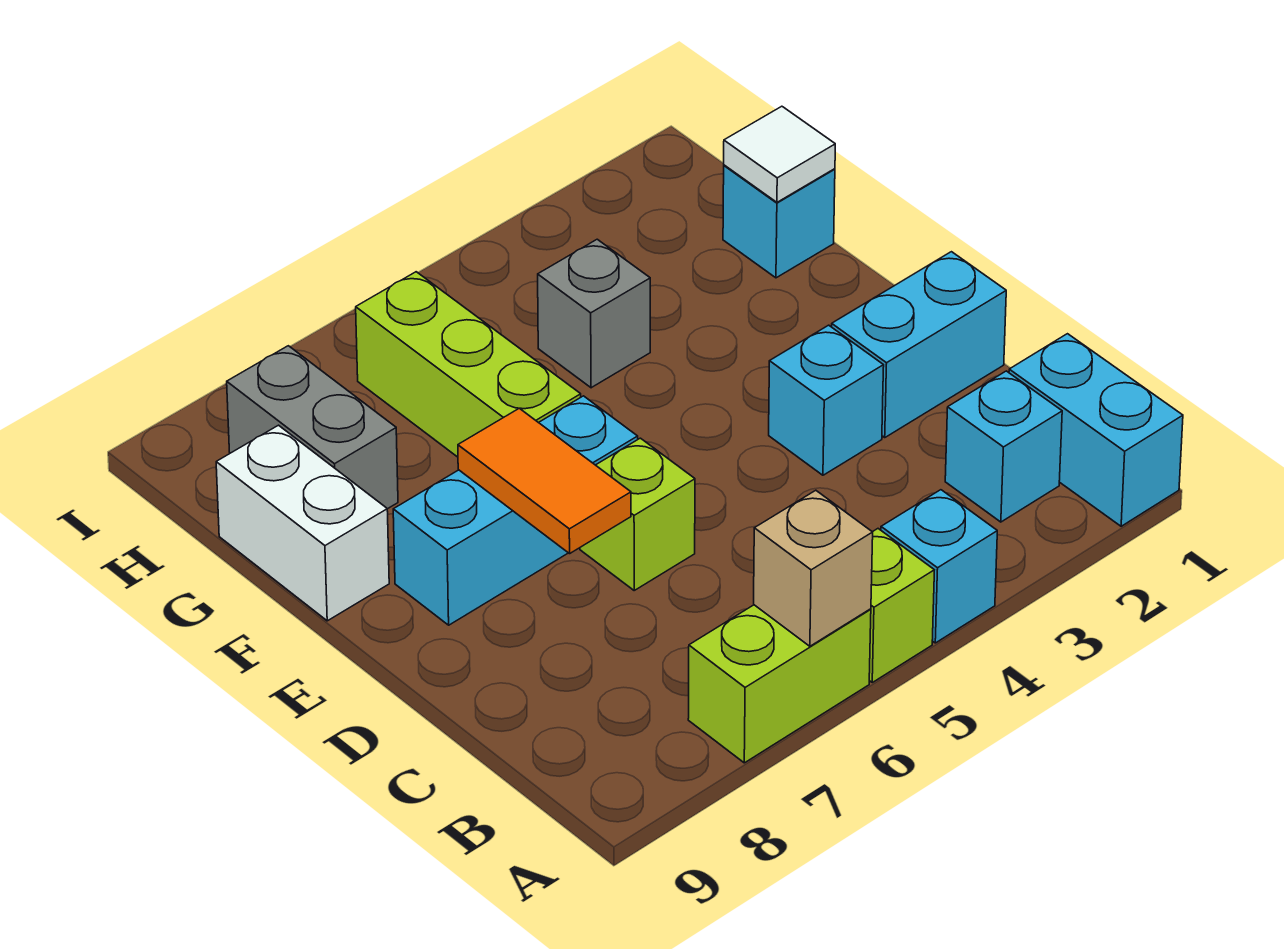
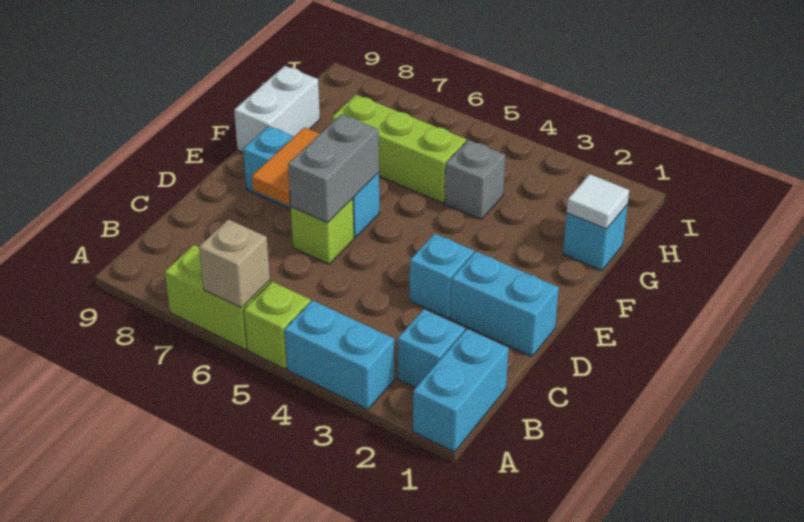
cyan brick A4 level 1 -> cyan brick A3:A4 level 1
lime brick F6:H6 level 1 -> lime brick G5:G7 level 1
grey brick G8:H8 level 1 -> grey brick D6:E6 level 2

